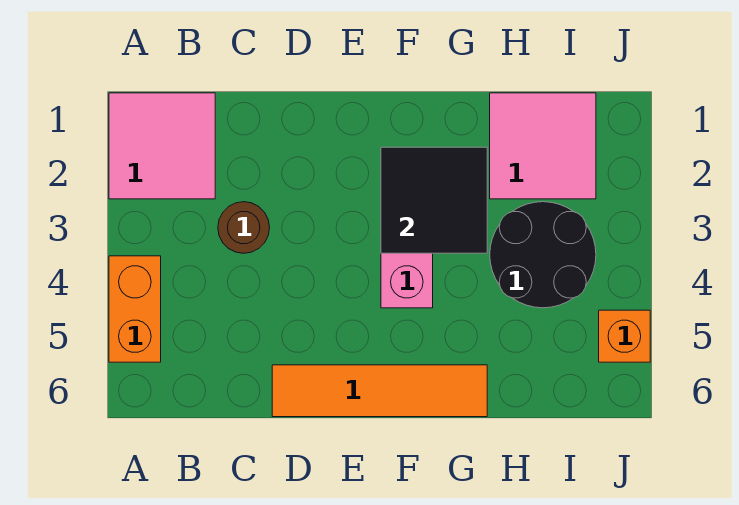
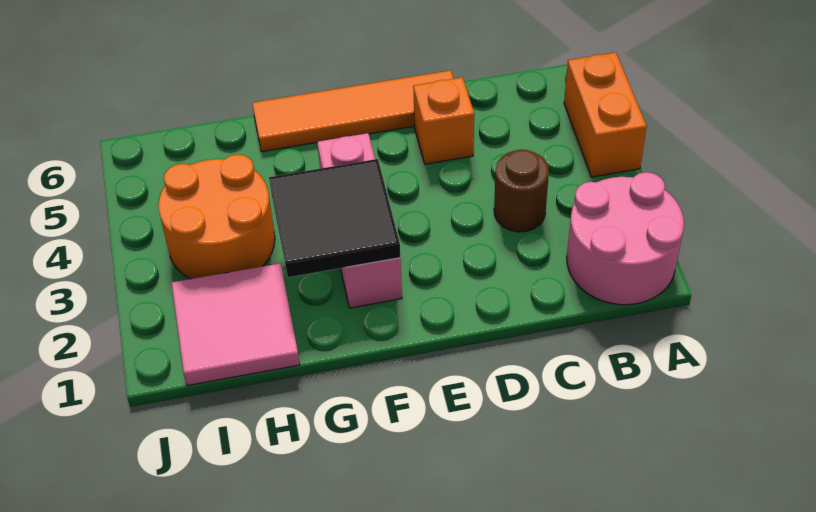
pink tile A1:B2 level 1 -> pink round brick A1:B2 level 1
black round brick H3:I4 level 1 -> orange round brick H3:I4 level 1
orange brick J5 level 1 -> orange brick D5 level 1

